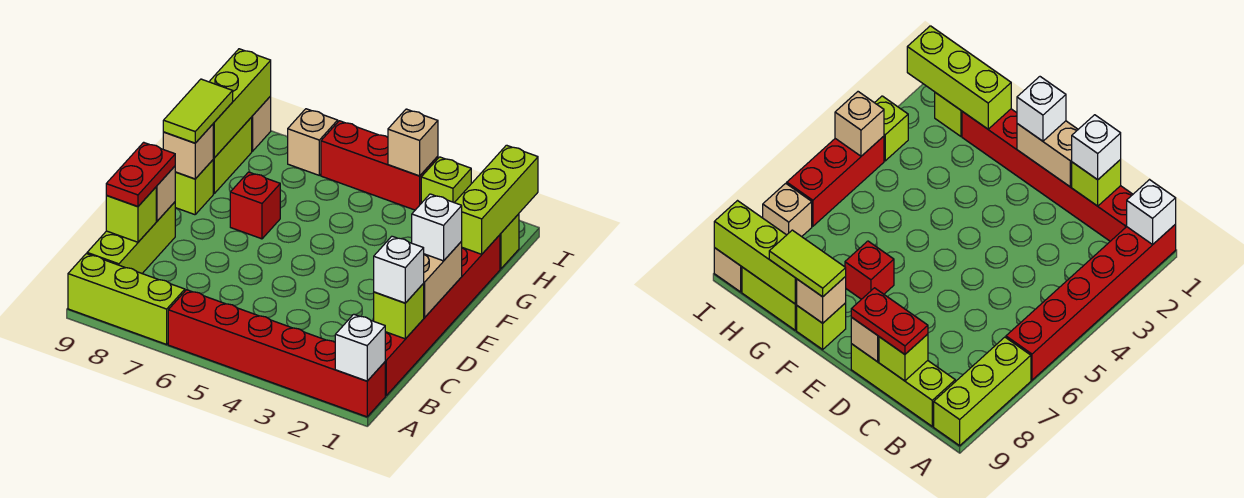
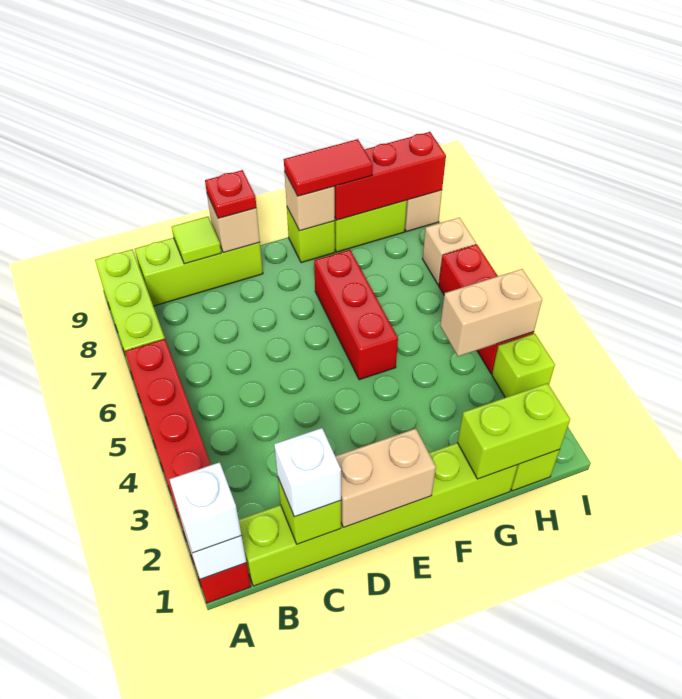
red brick B1:G1 level 1 -> lime brick B1:G1 level 1
lime brick C9 level 2 -> lime tile C9 level 2
red plate C9:D9 level 3 -> red plate D9 level 3
white brick E1 level 3 -> white brick A1 level 3
red brick F7 level 1 -> red brick F5:F7 level 1
lime tile F9:G9 level 3 -> red tile F9:G9 level 3
lime brick G1:I1 level 2 -> lime brick G1:H1 level 2
lime brick G9:I9 level 2 -> red brick G9:I9 level 2
tan brick I4 level 2 -> tan brick H4:I4 level 2

